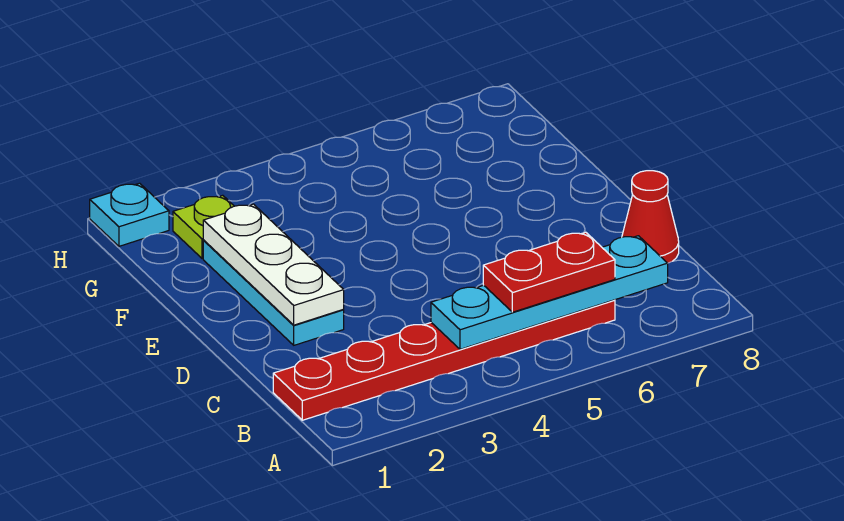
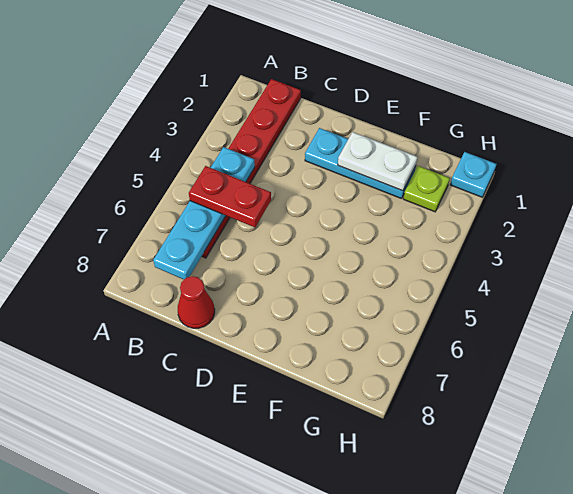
red plate B5:B6 level 3 -> red plate B5:C5 level 3
white plate D2:F2 level 2 -> white plate E2:F2 level 2

